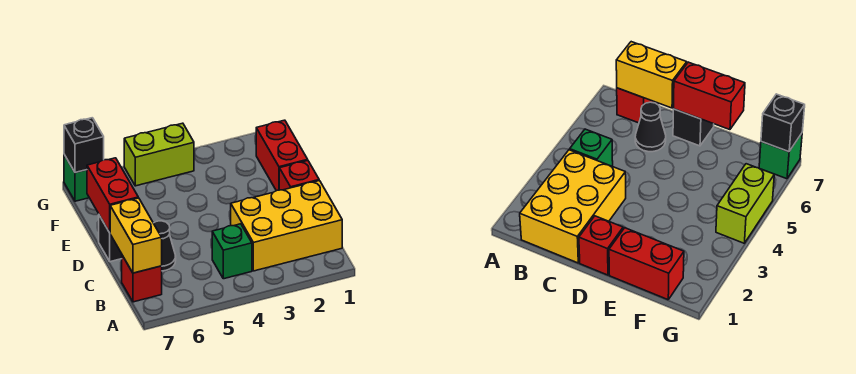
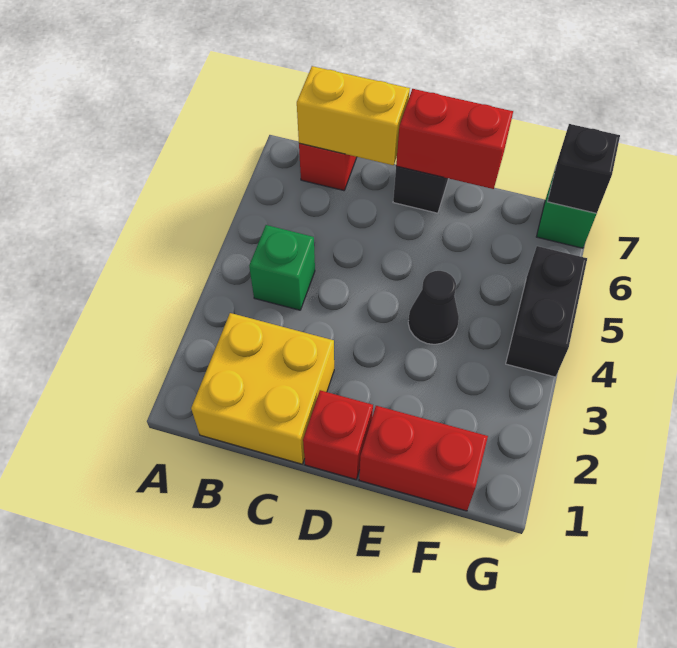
yellow brick B1:C3 level 1 -> yellow brick B1:C2 level 1
black cone C6 level 1 -> black cone E4 level 1
lime brick G4:G5 level 1 -> black brick G4:G5 level 1

